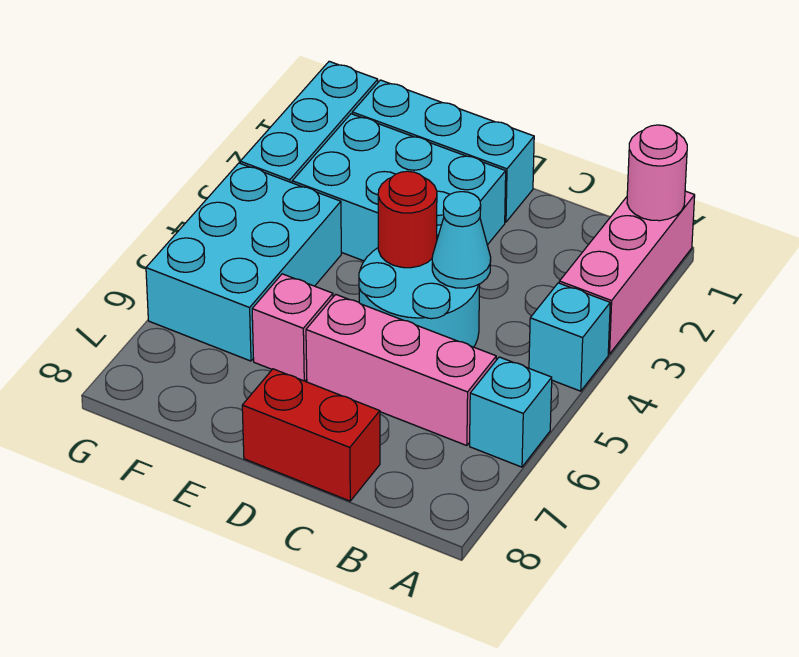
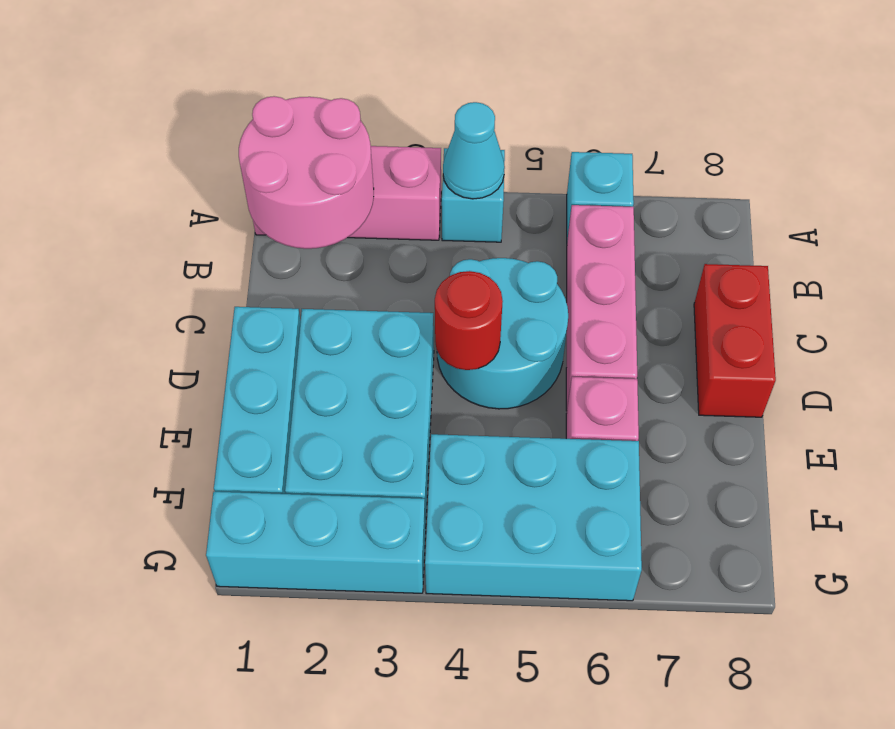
pink round brick A1 level 2 -> pink round brick A1:B2 level 2
cyan cone C4 level 2 -> cyan cone A4 level 2

